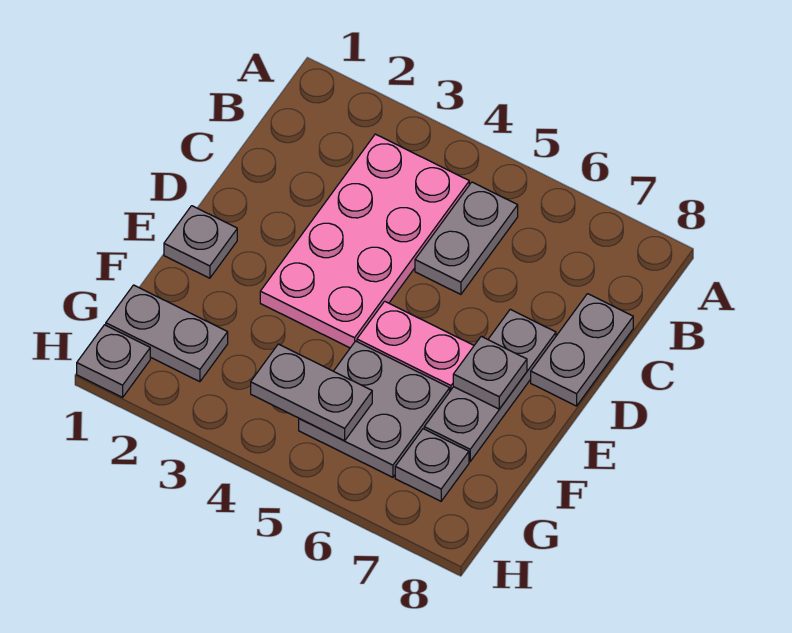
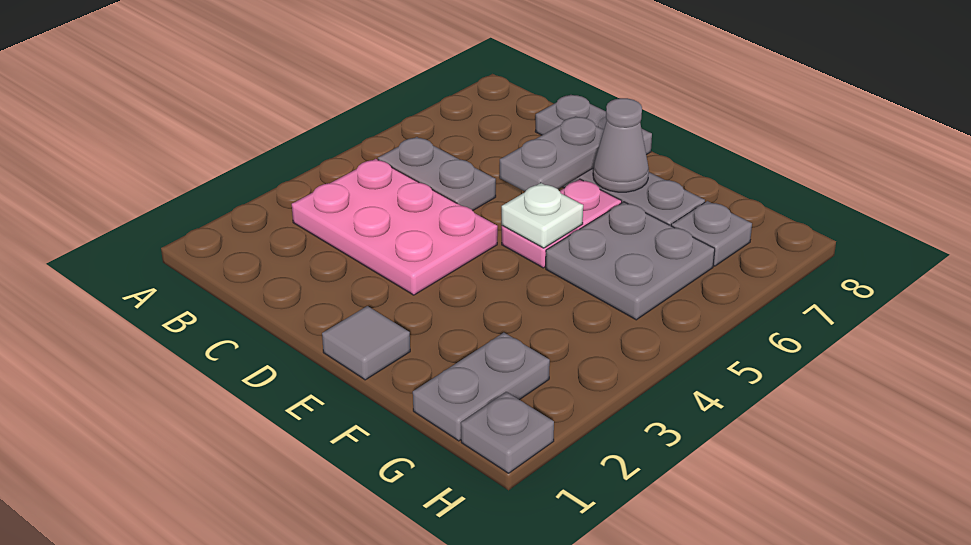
pink plate B3:E4 level 1 -> pink plate B3:D4 level 1
grey plate E1 level 1 -> grey tile E1 level 1
none -> white plate E5 level 2
grey plate E7 level 2 -> grey cone E7 level 2
grey plate G4:G5 level 2 -> grey plate D6:D7 level 2

